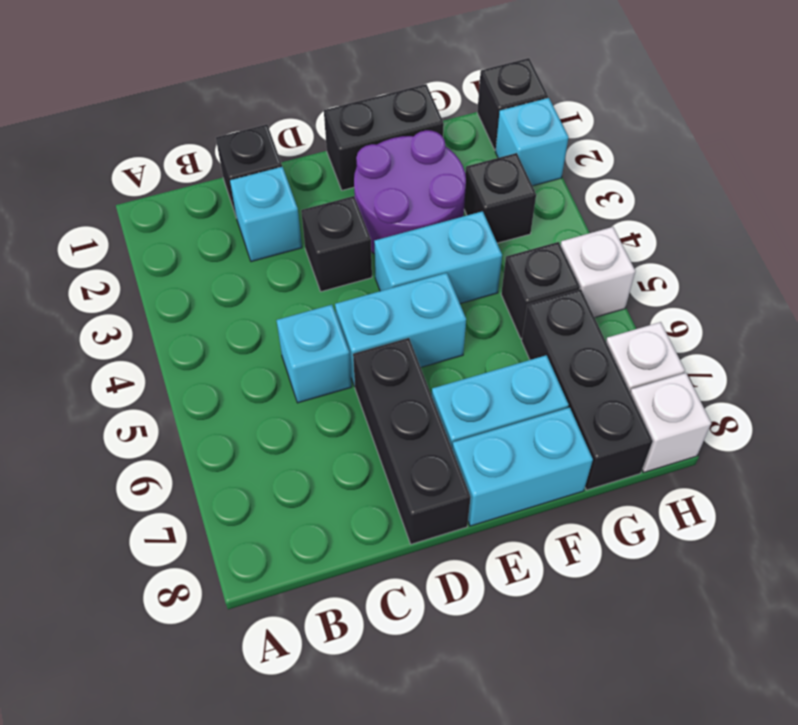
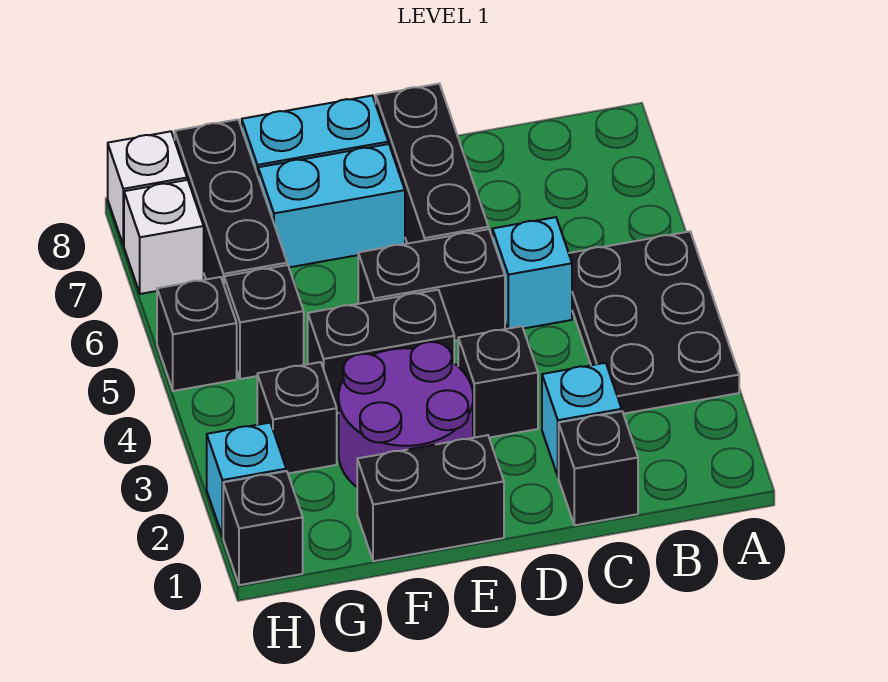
none -> black plate A3:B5 level 1
cyan brick D5:E5 level 1 -> black brick D5:E5 level 1
cyan brick E4:F4 level 1 -> black brick E4:F4 level 1
white brick H5 level 1 -> black brick H5 level 1

